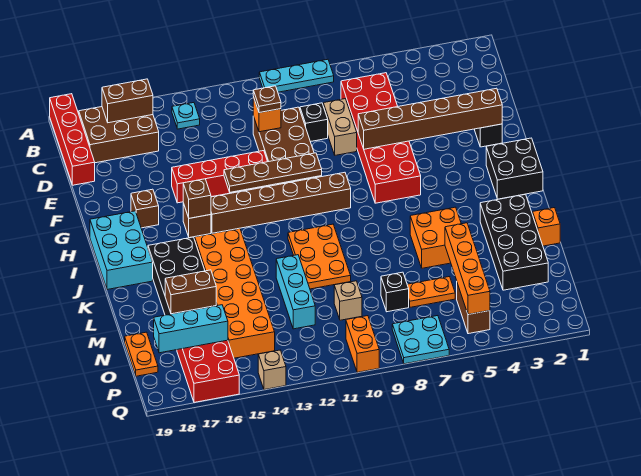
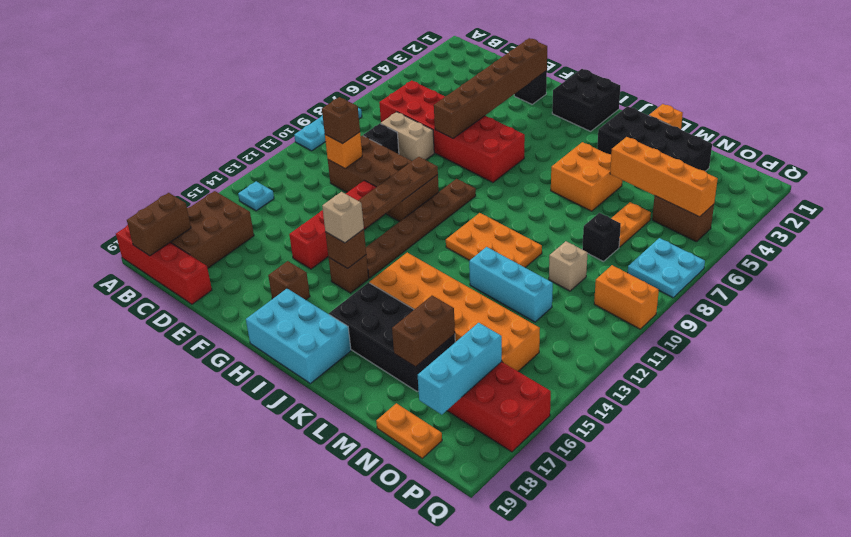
brown brick B16:B17 level 2 -> brown brick B18:B19 level 2
brown plate D11 level 3 -> brown brick D11 level 3
brown brick H9:H14 level 1 -> brown plate H9:H14 level 1
tan brick Q14 level 1 -> tan brick H15 level 3

